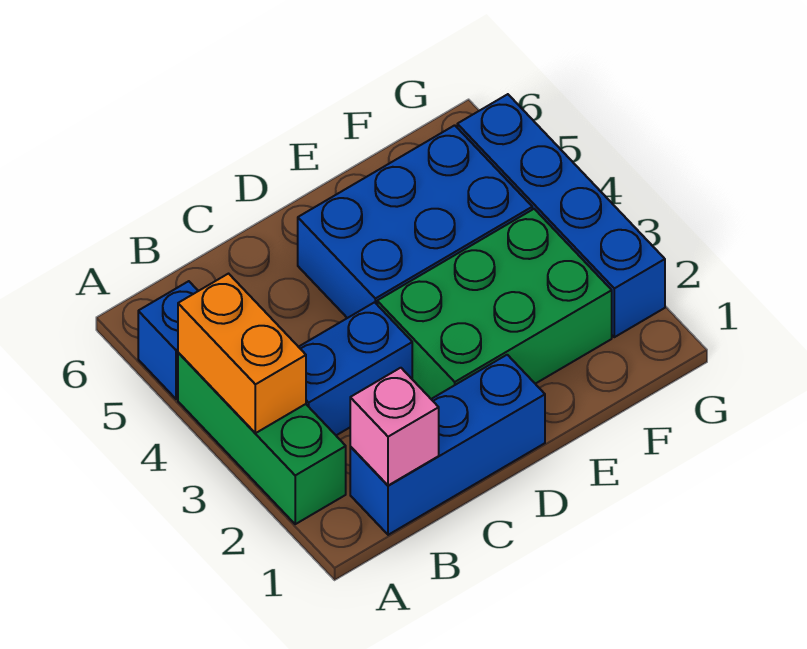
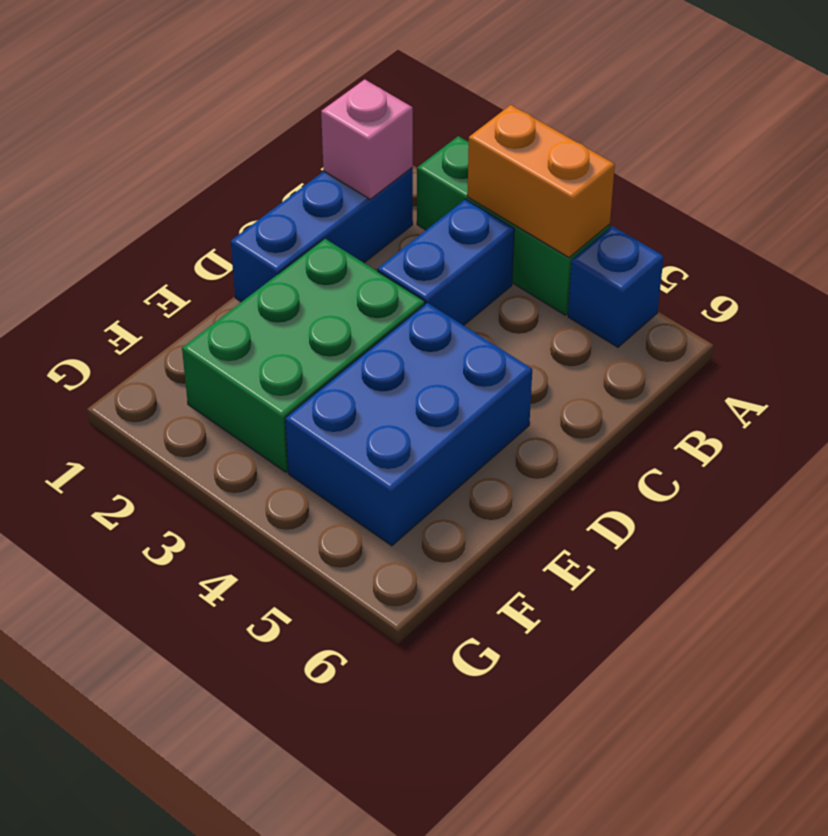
blue brick G2:G5 level 1 -> none

